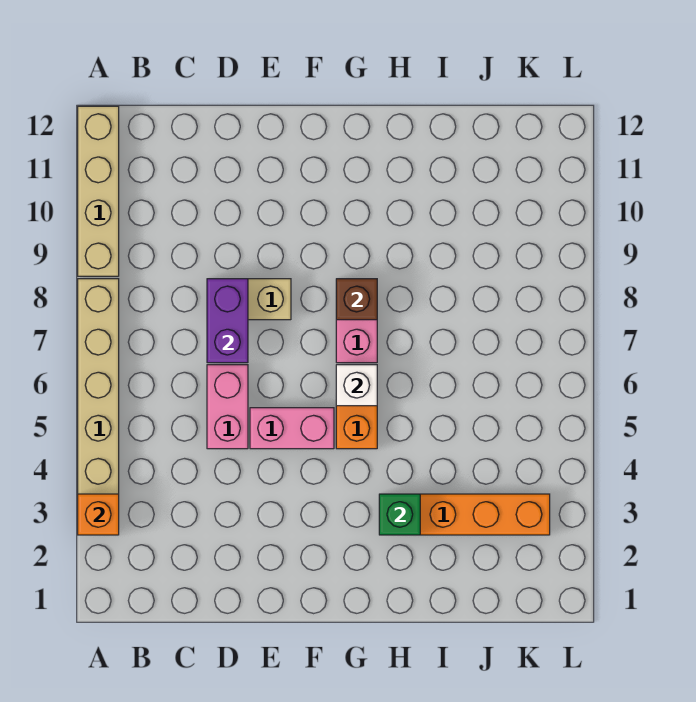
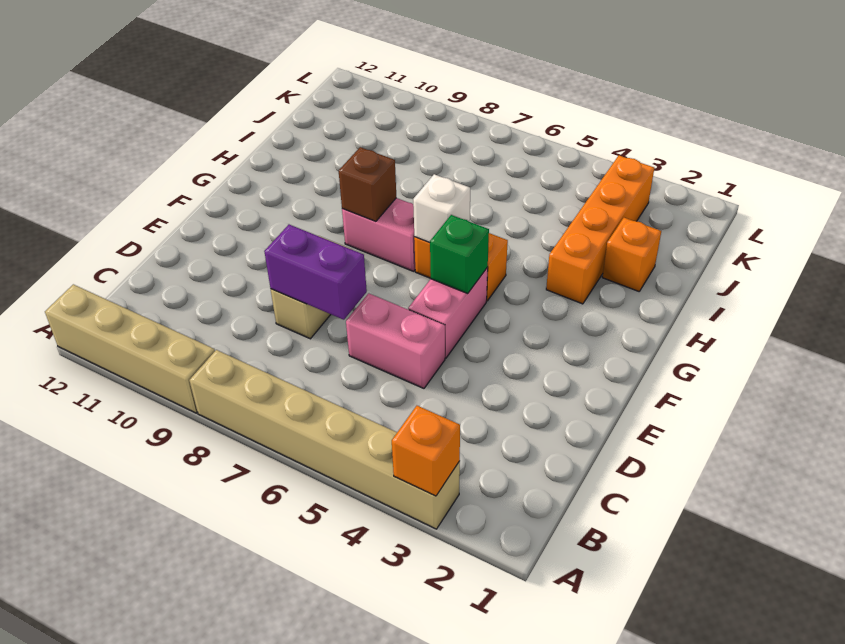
green brick H3 level 2 -> green brick F5 level 2
none -> orange brick I2 level 1

